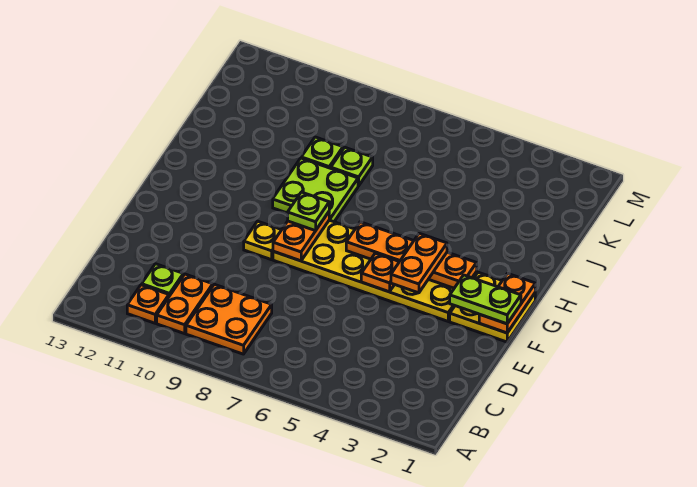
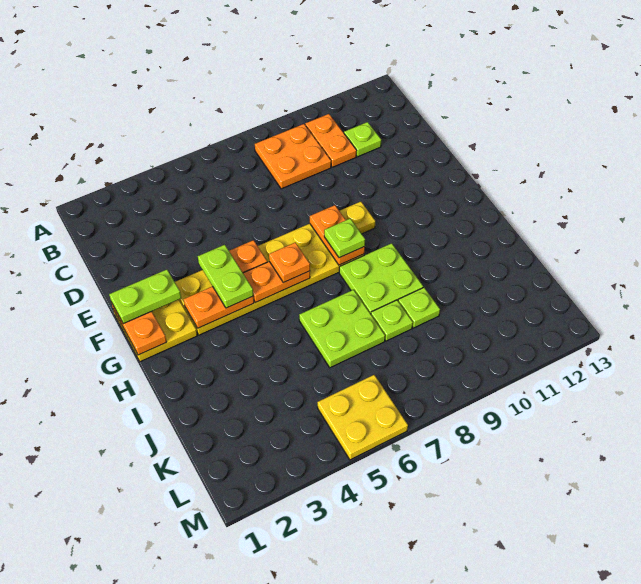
orange plate B11 level 1 -> orange plate G6 level 3
orange plate F4:G4 level 3 -> lime plate F4:G4 level 3
none -> lime plate I6:J7 level 1
none -> yellow plate L5:M6 level 1

